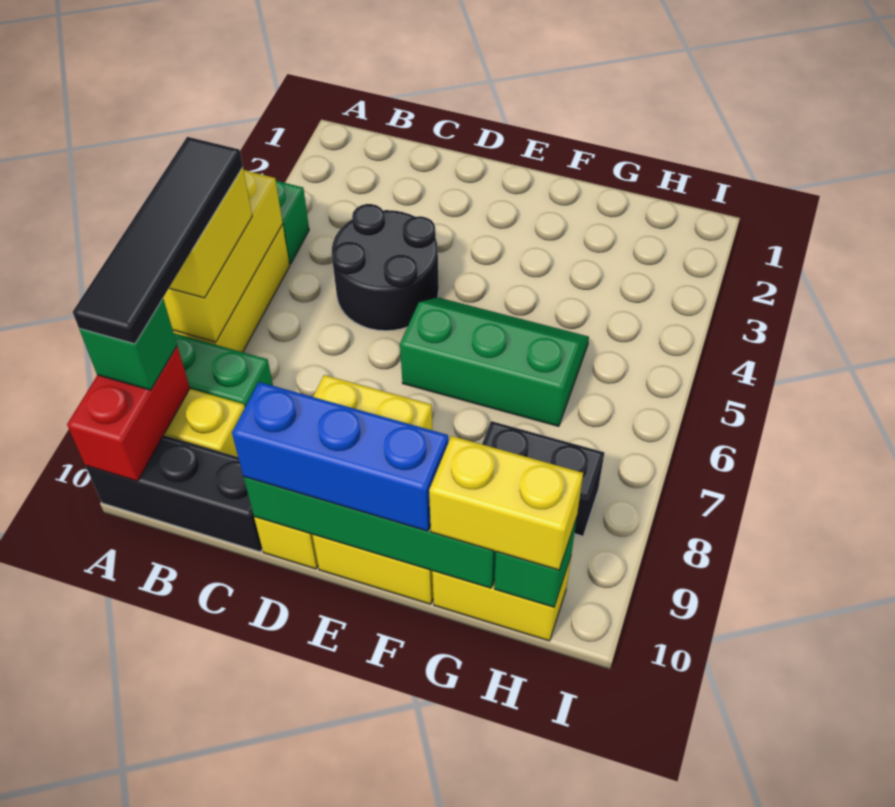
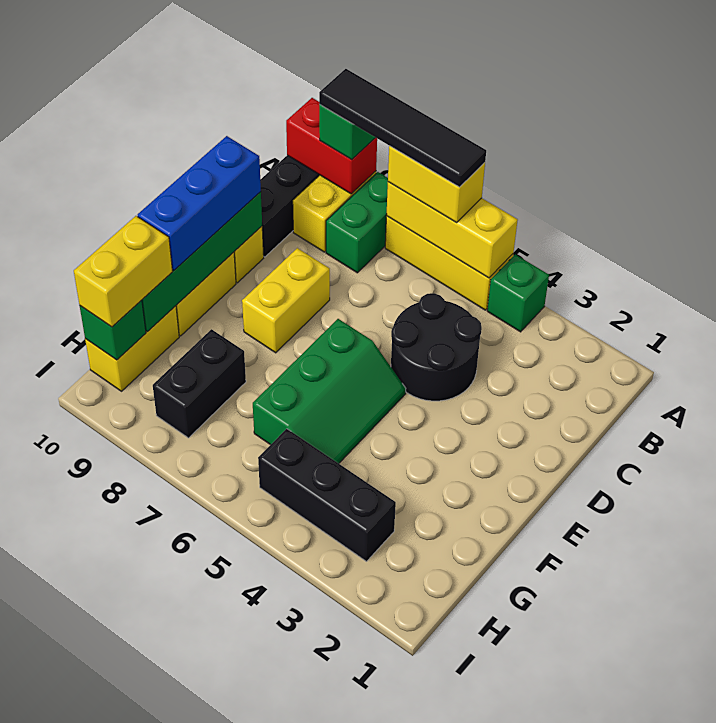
none -> black brick H3:H5 level 1

